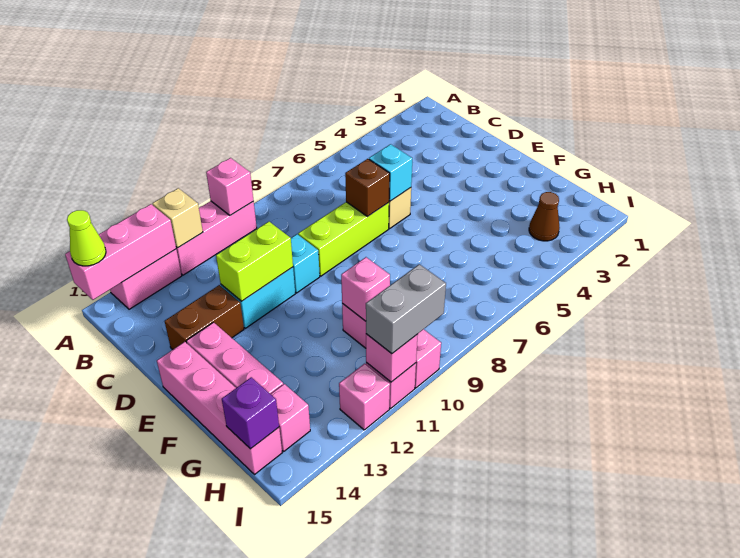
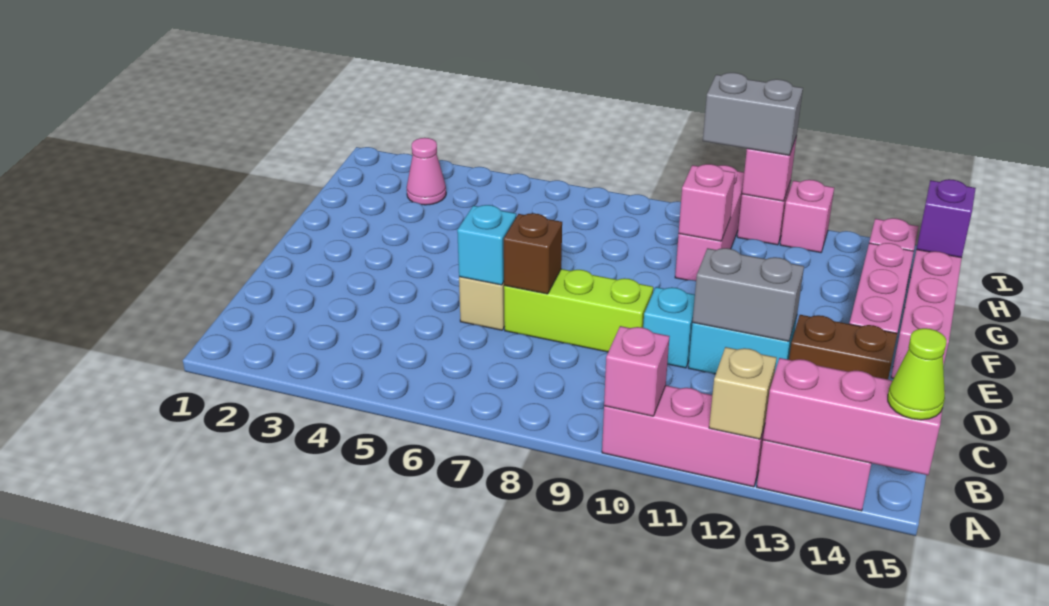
lime brick D11:D12 level 2 -> grey brick D11:D12 level 2
brown cone H3 level 1 -> pink cone H3 level 1

